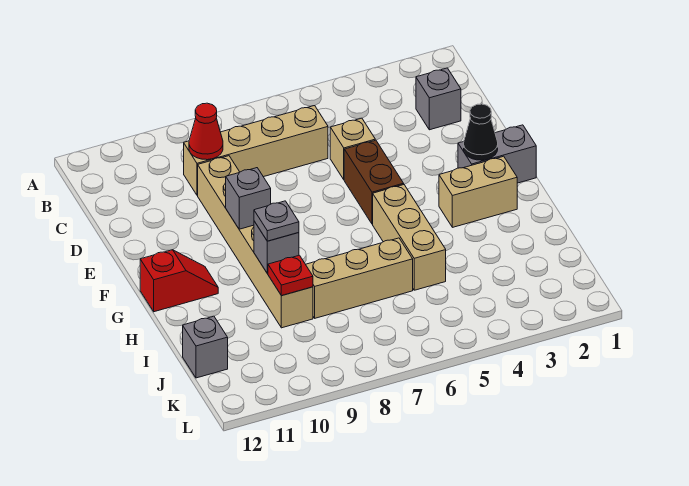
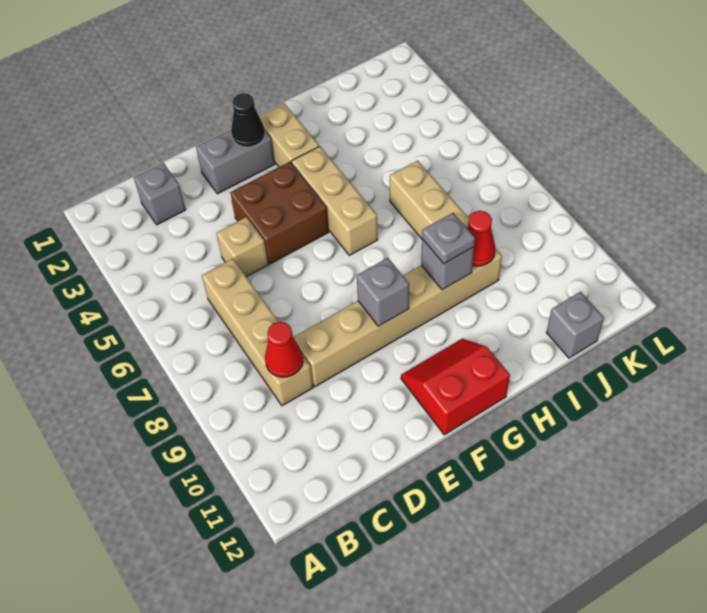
brown brick E5:F5 level 1 -> brown brick E4:F5 level 1
grey brick F1:F2 level 1 -> grey brick E2:F2 level 1
tan brick G5:I5 level 1 -> tan brick G4:G6 level 1
red slope G11:G12 level 1 top 12 -> red slope F11:G12 level 1 top 12
red plate I9 level 2 -> red cone I9 level 2

